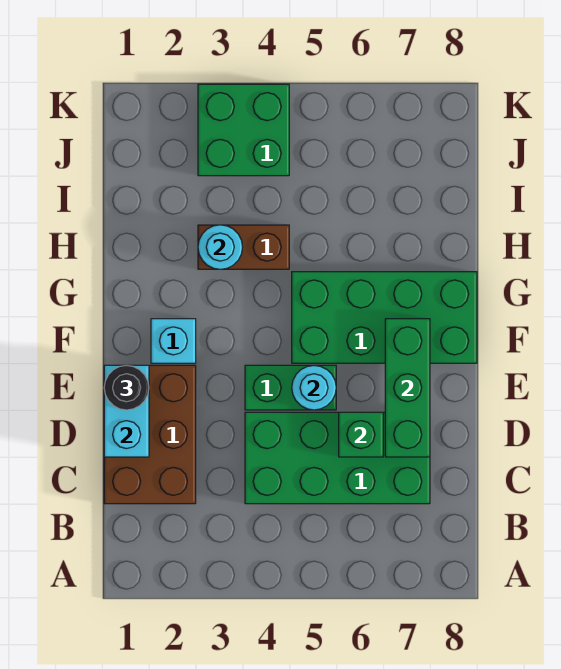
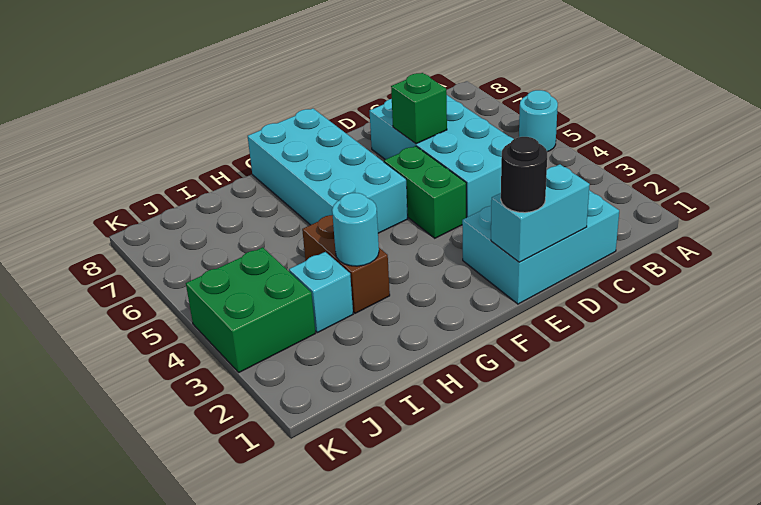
brown brick C1:E2 level 1 -> cyan brick C1:E2 level 1
green brick C4:D7 level 1 -> cyan brick C4:D7 level 1
green brick D7:F7 level 2 -> none
cyan round brick E5 level 2 -> cyan round brick A5 level 1
cyan brick F2 level 1 -> cyan brick I3 level 1
green brick F5:G8 level 1 -> cyan brick F5:G8 level 1

